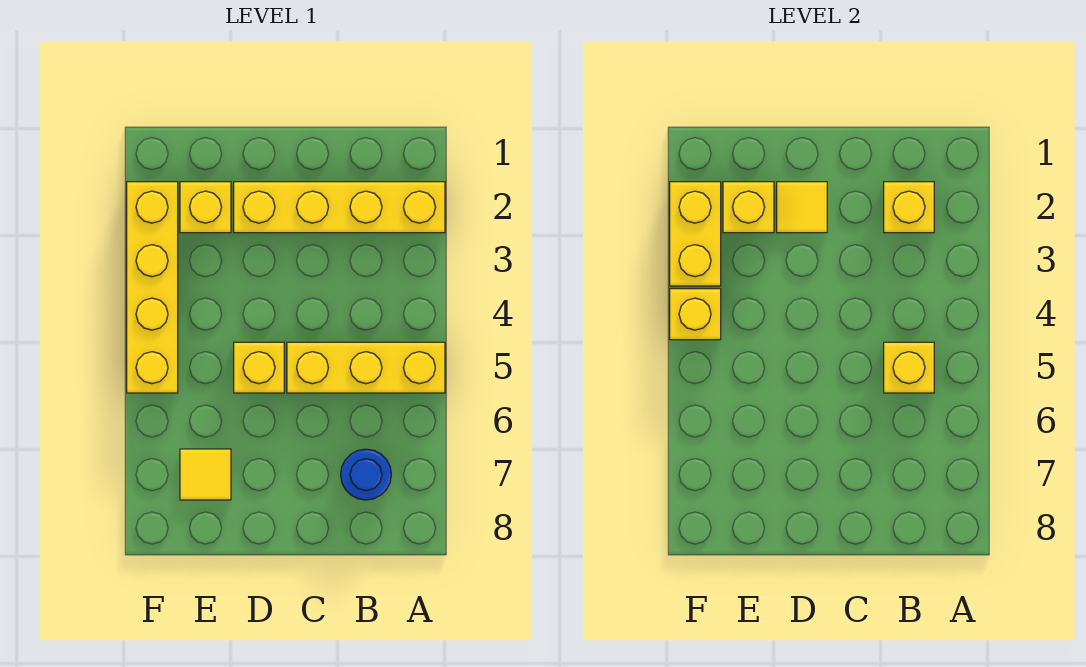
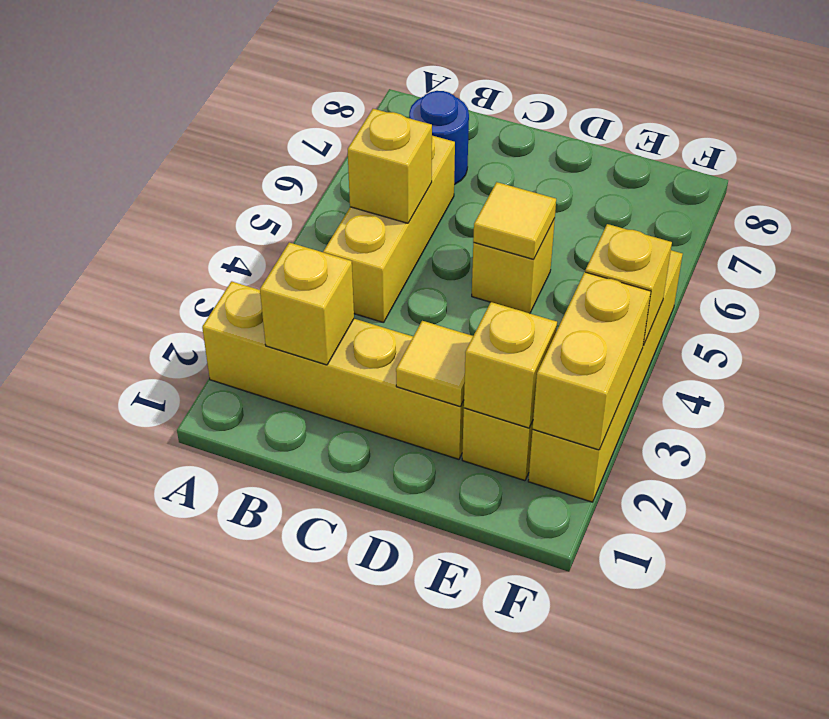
yellow brick A5:C5 level 1 -> yellow brick B4:B6 level 1
yellow tile E7 level 1 -> yellow tile D5 level 2

